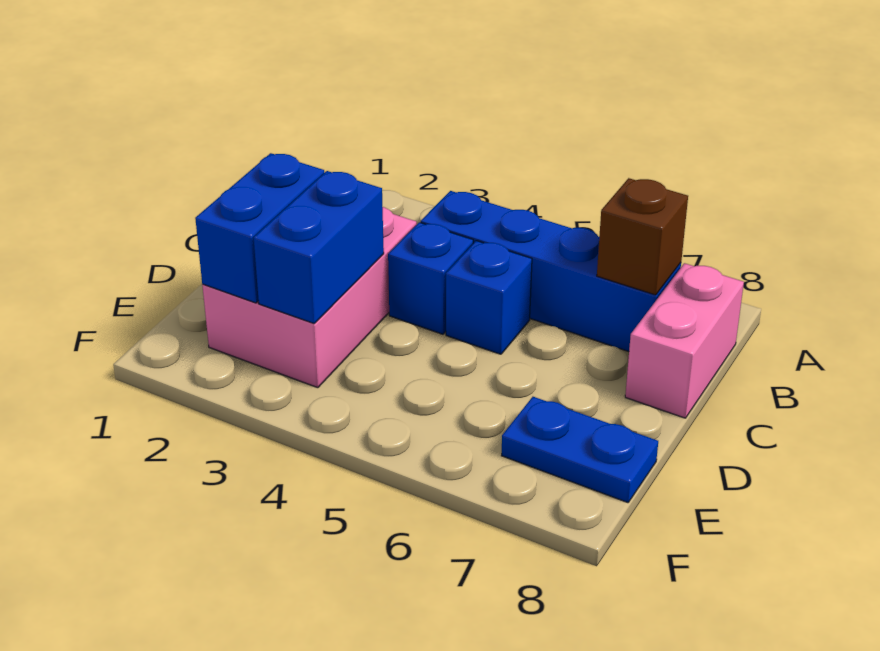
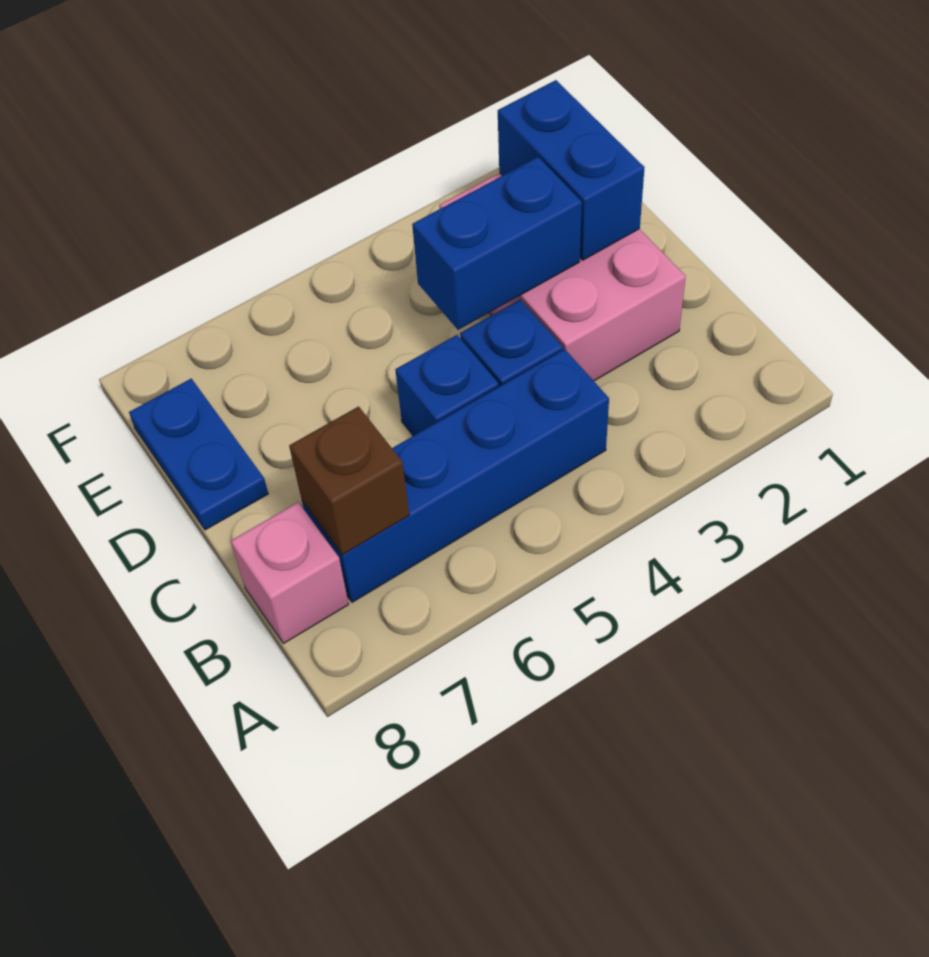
pink brick B8:C8 level 1 -> pink brick B8 level 1
blue brick D3:E3 level 2 -> blue brick D3:D4 level 2
blue plate E7:E8 level 1 -> blue plate D8:E8 level 1

